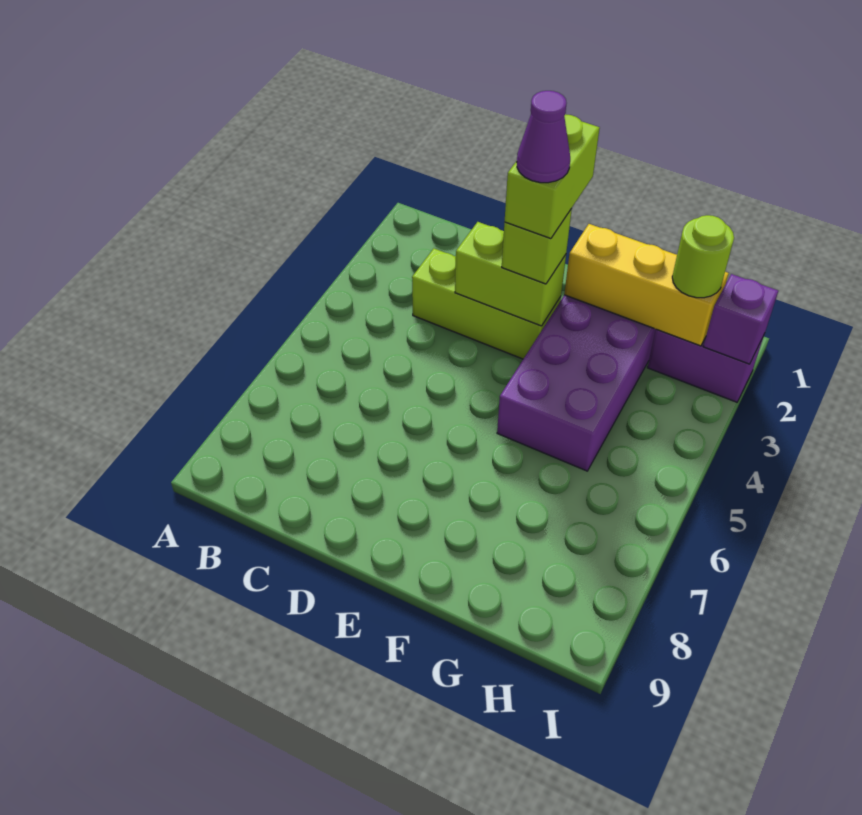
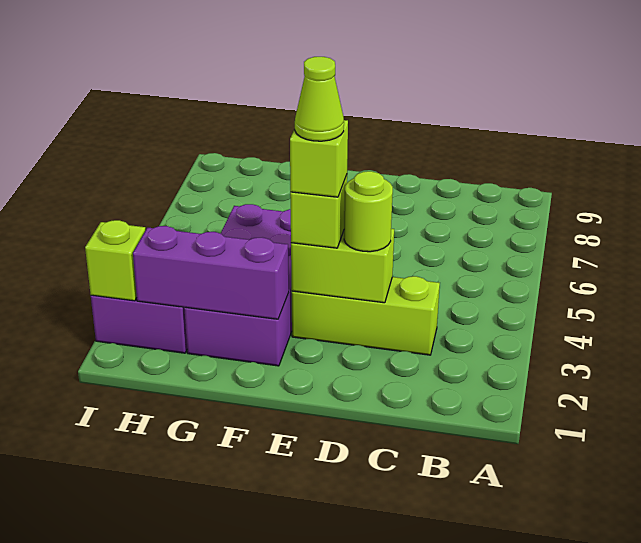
lime brick E2:E3 level 4 -> lime brick E3 level 4
purple cone E3 level 5 -> lime cone E3 level 5
yellow brick F2:H2 level 2 -> purple brick F2:H2 level 2
lime round brick H2 level 3 -> lime round brick D3 level 3
purple brick I2 level 2 -> lime brick I2 level 2

